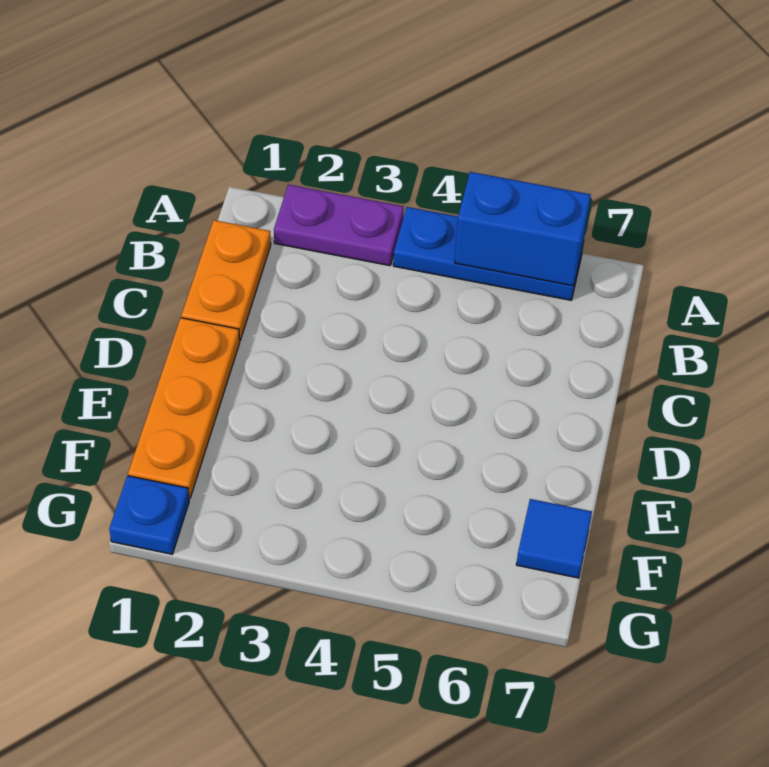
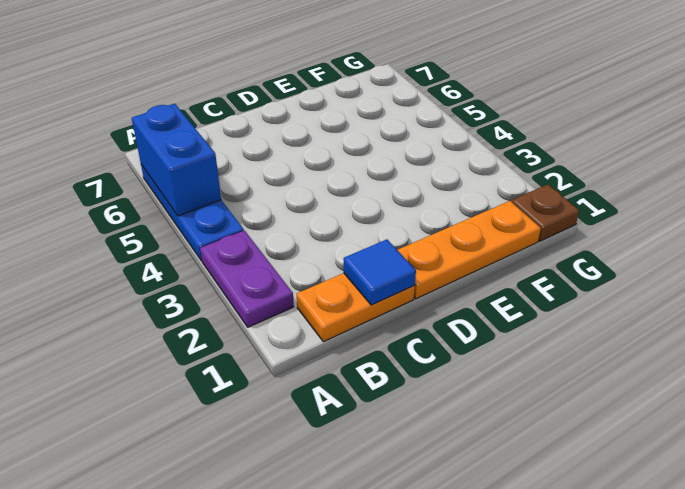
blue tile F7 level 1 -> blue tile C1 level 2
blue plate G1 level 1 -> brown plate G1 level 1

